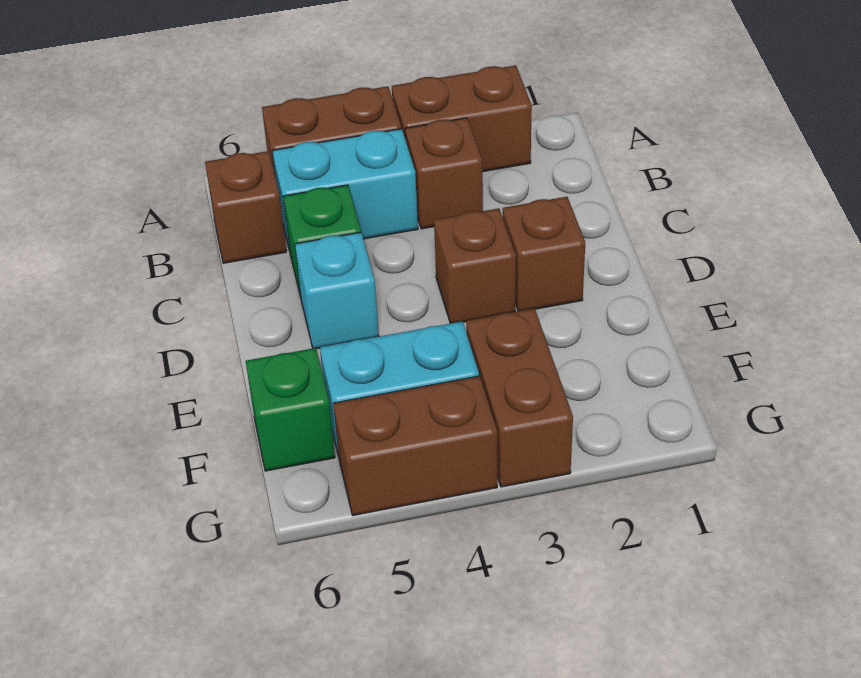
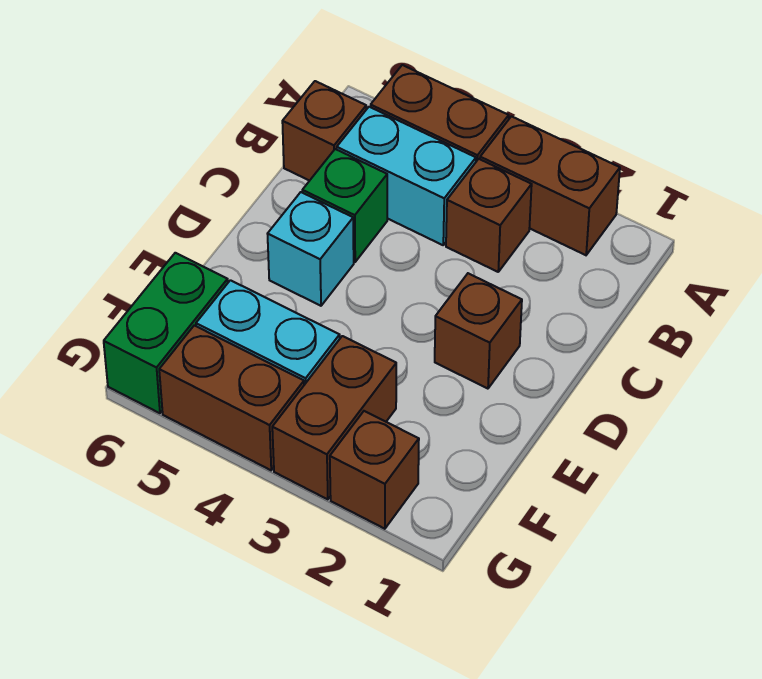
brown brick D3 level 1 -> brown brick G2 level 1
green brick F6 level 1 -> green brick F6:G6 level 1

